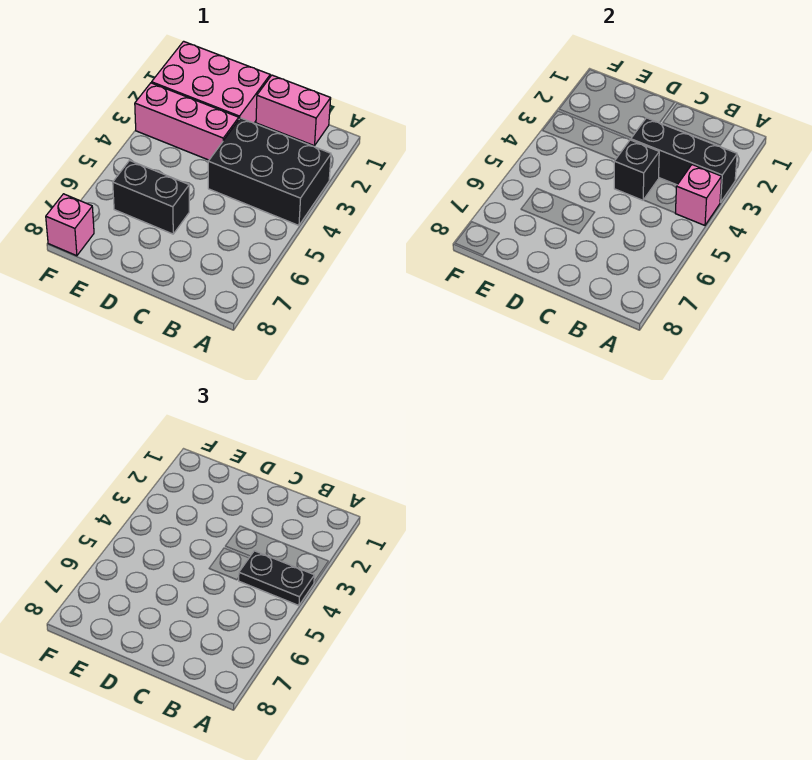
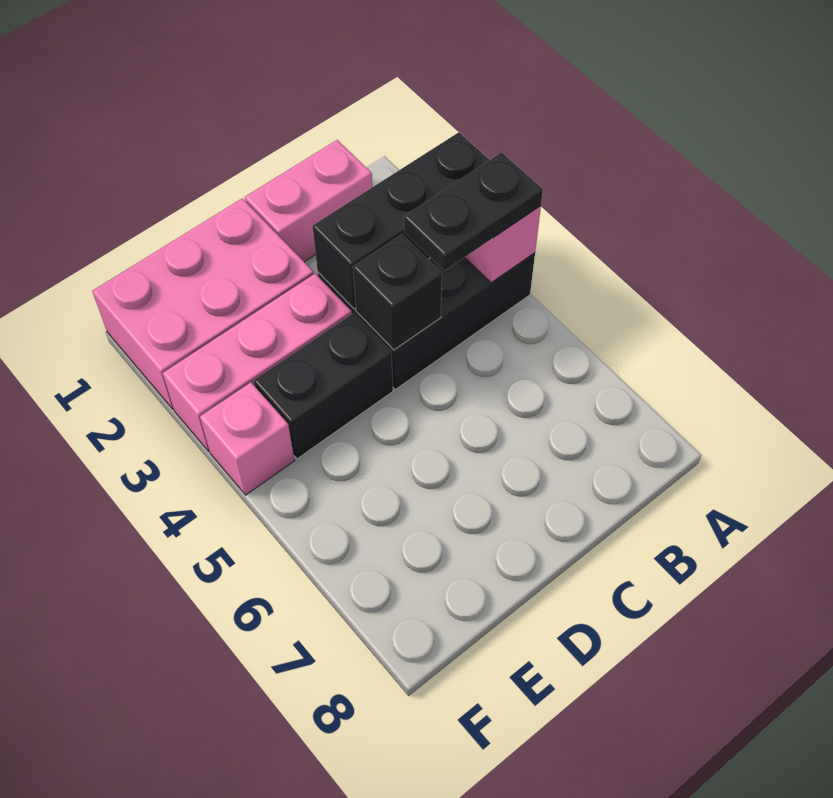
black brick D6:E6 level 1 -> black brick D4:E4 level 1
pink brick F8 level 1 -> pink brick F4 level 1

